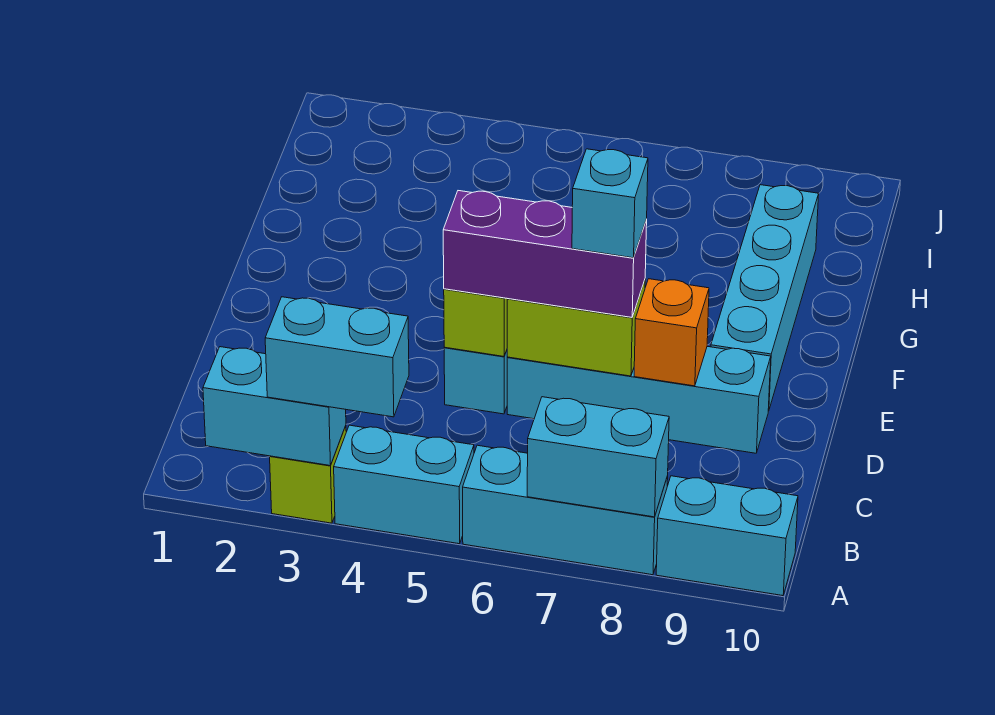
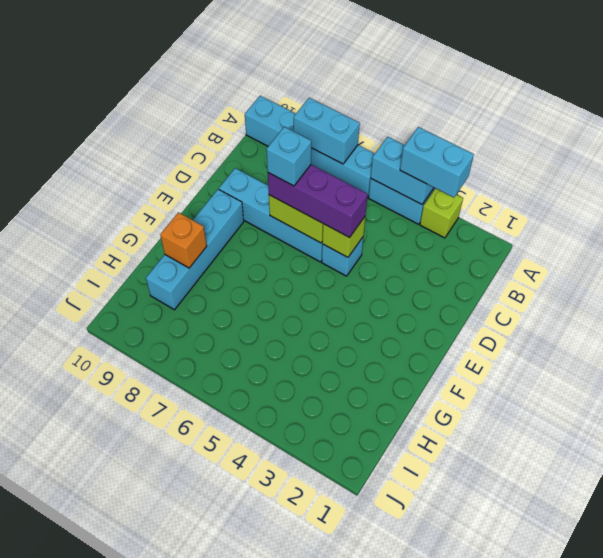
cyan brick A2:A3 level 2 -> cyan brick A4:A5 level 2
orange brick D8 level 2 -> orange brick G9 level 2

